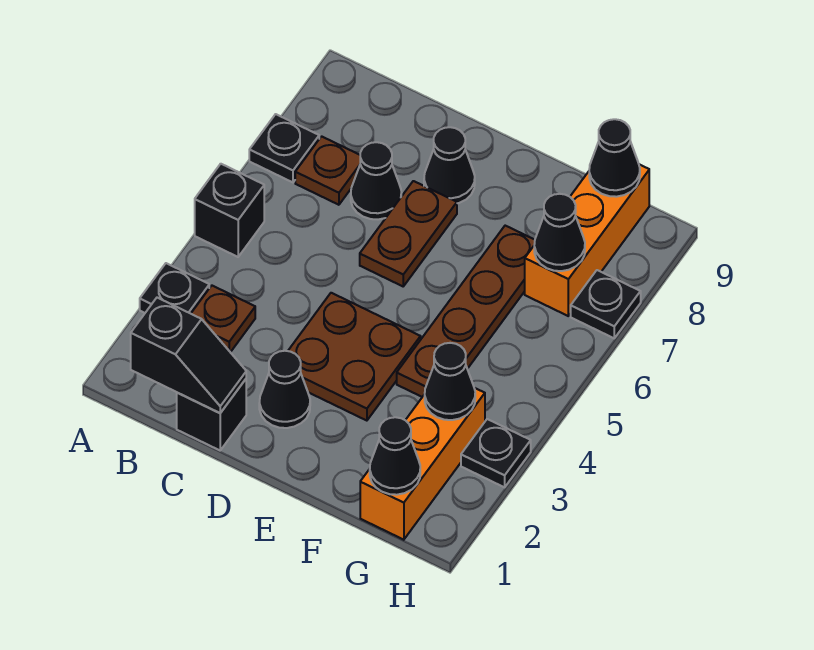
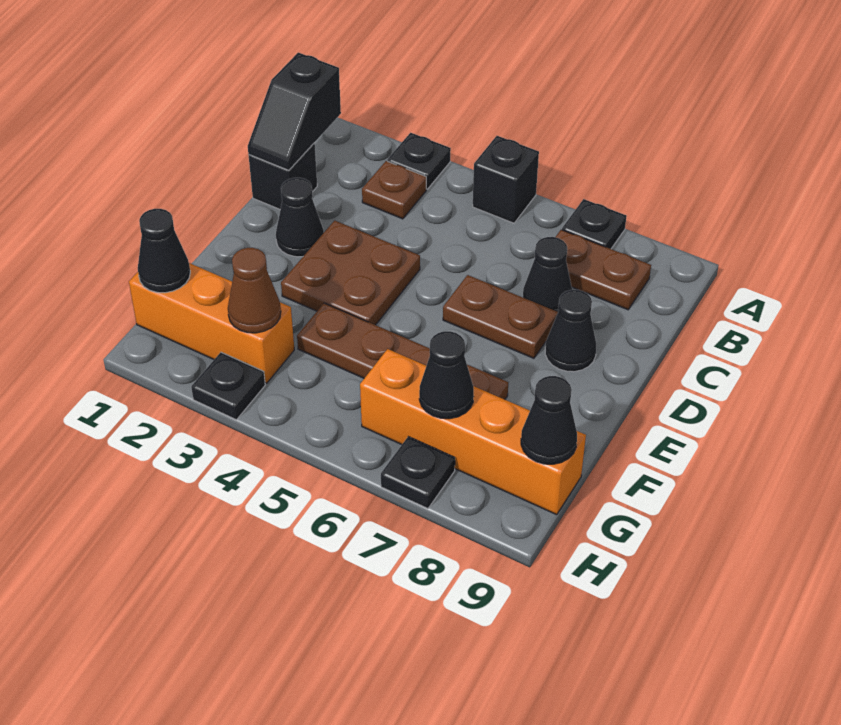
brown plate B7 level 1 -> brown plate B7:B8 level 1
black cone G3 level 2 -> brown cone G3 level 2
orange brick G7:G9 level 1 -> orange brick G6:G9 level 1

